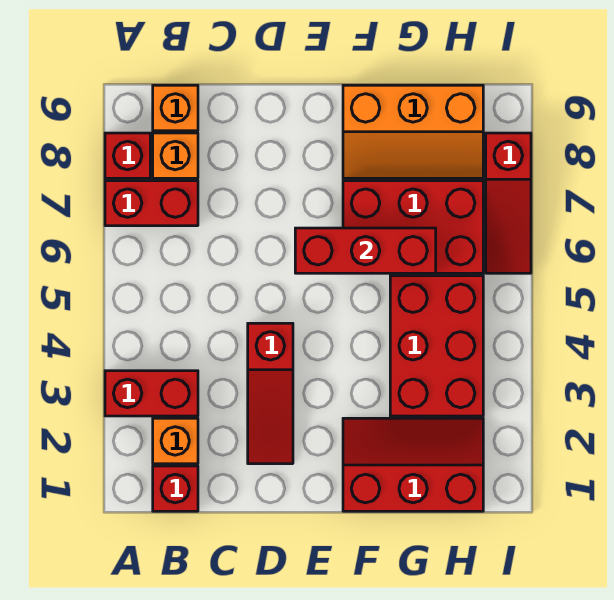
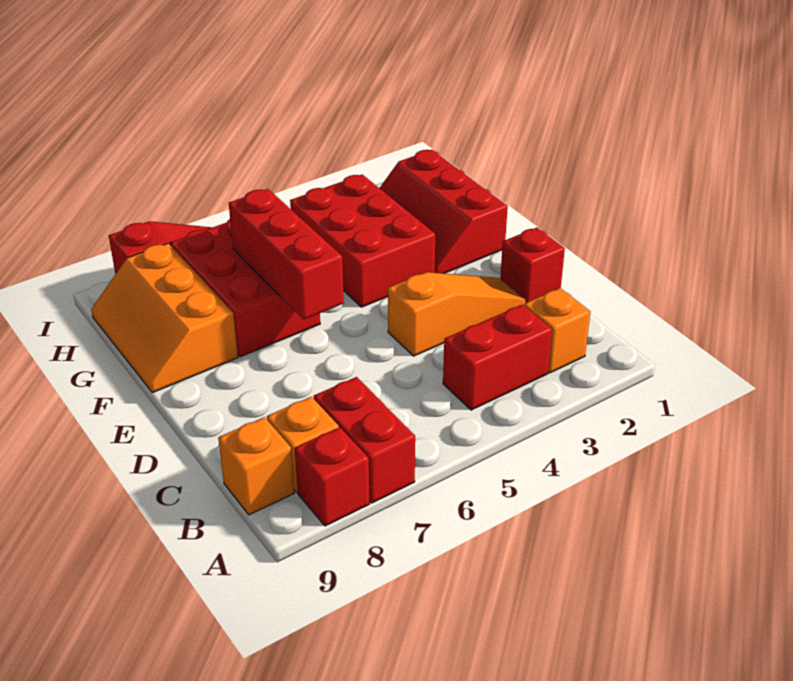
red brick A3:B3 level 1 -> red brick B3:B4 level 1
red brick B1 level 1 -> red brick D1 level 1
red slope D2:D4 level 1 top 4 -> orange slope D2:D4 level 1 top 4
orange slope F8:H9 level 1 top 9 -> orange slope F8:H9 level 1 top 8
red brick G3:H5 level 1 -> red brick F3:H4 level 1

